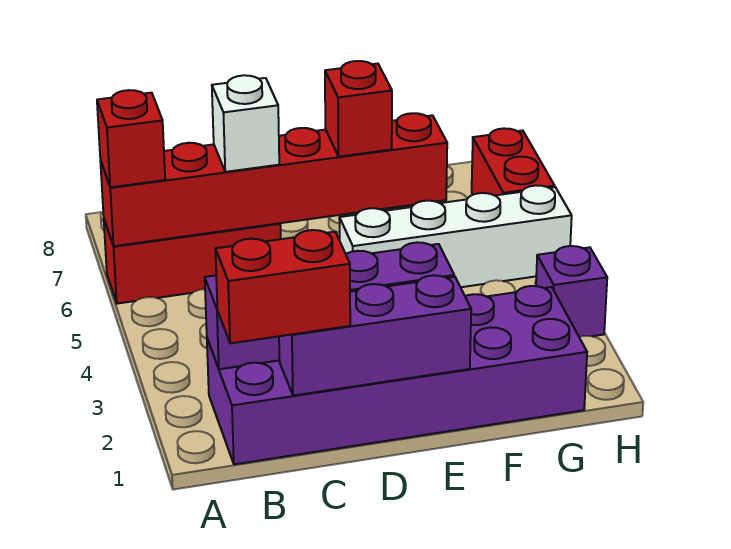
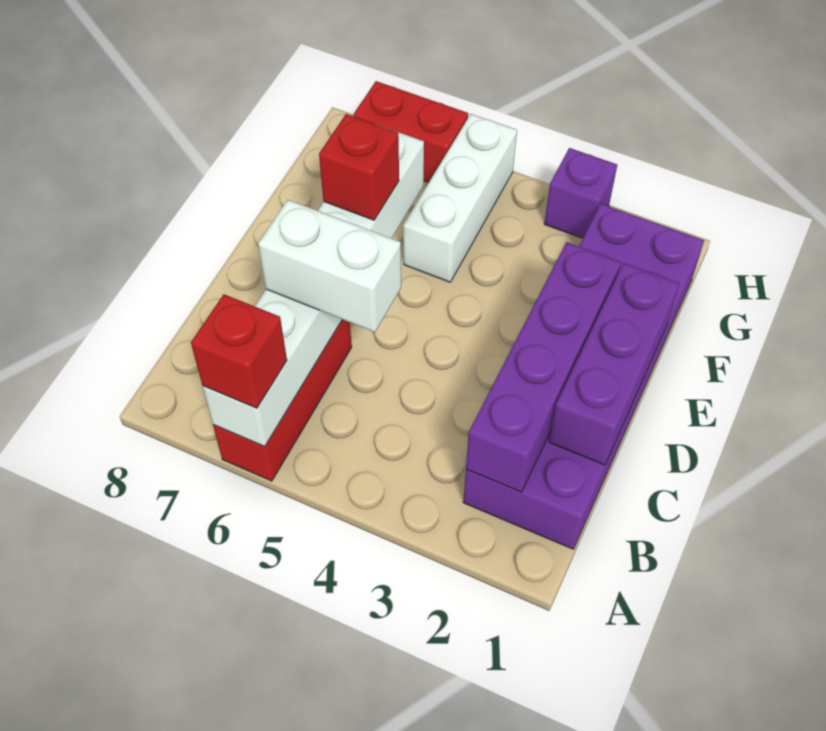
red brick A6:F6 level 2 -> white brick A6:F6 level 2
red brick B1:C1 level 3 -> none
white brick C6 level 3 -> white brick C5:C6 level 3
white brick E5:H5 level 1 -> white brick F5:H5 level 1

